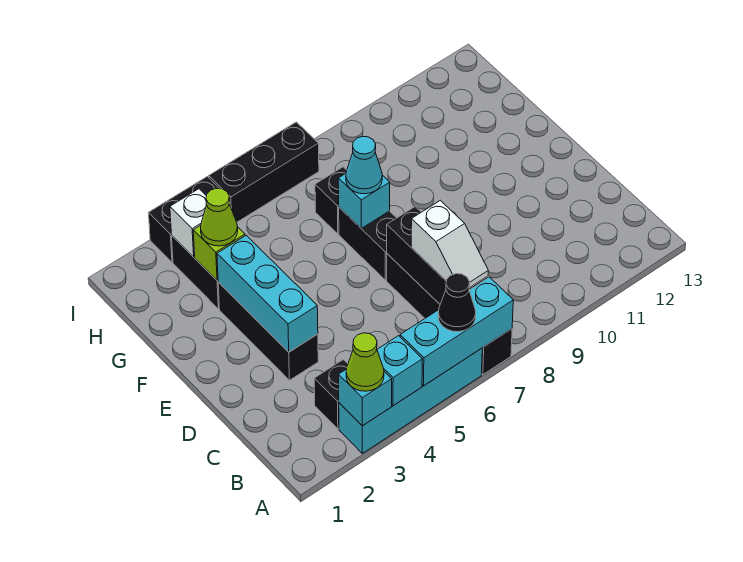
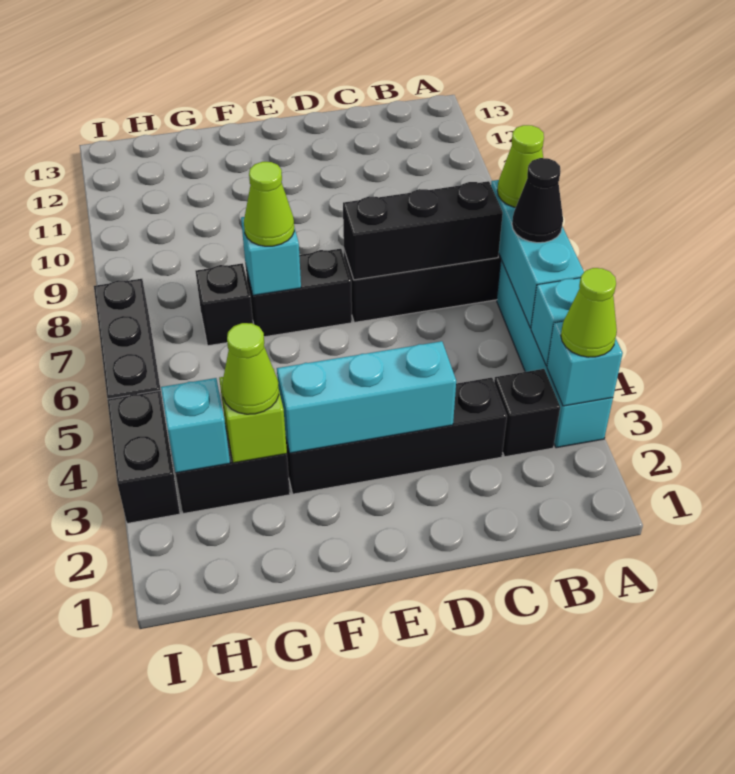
none -> lime cone A7 level 3
white slope B7:C7 level 3 top C -> none
black brick D3:F3 level 1 -> black brick C3:F3 level 1
cyan cone F7 level 3 -> lime cone F7 level 3
white brick H3 level 2 -> cyan brick H3 level 2

